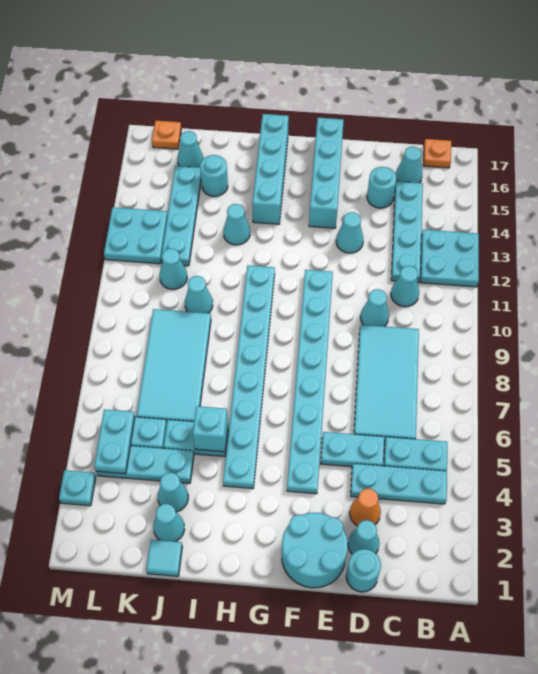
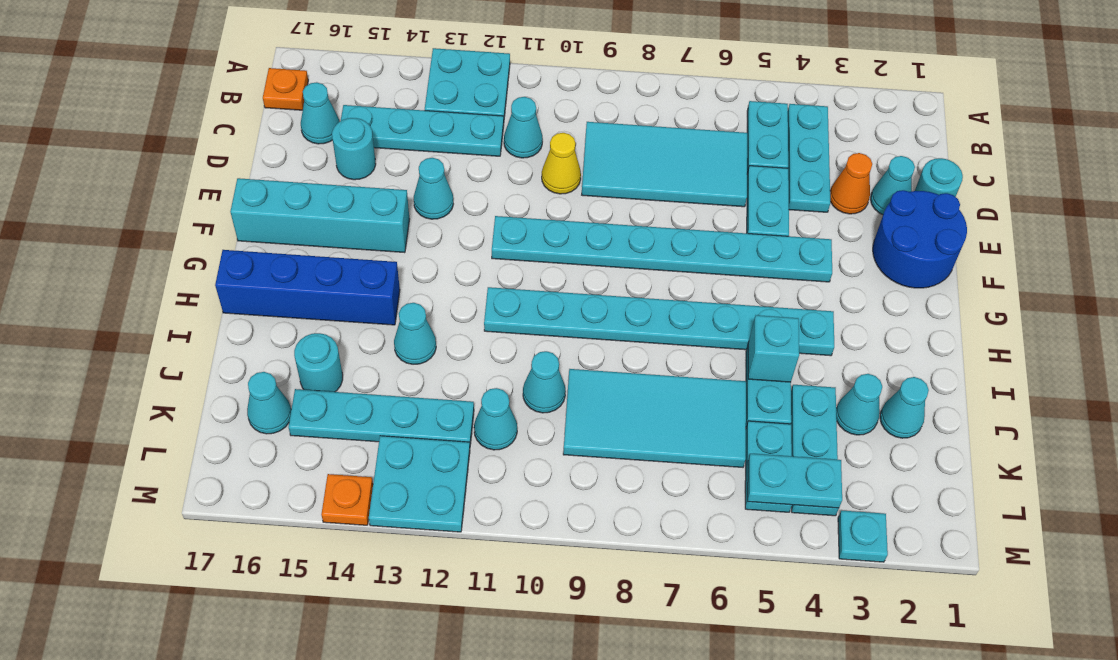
cyan cone D10 level 1 -> yellow cone D10 level 1
cyan round brick E1:F2 level 1 -> blue round brick E1:F2 level 1
cyan brick H14:H17 level 1 -> blue brick H14:H17 level 1
cyan tile J1 level 1 -> none
orange plate L17 level 1 -> orange plate M14 level 1

